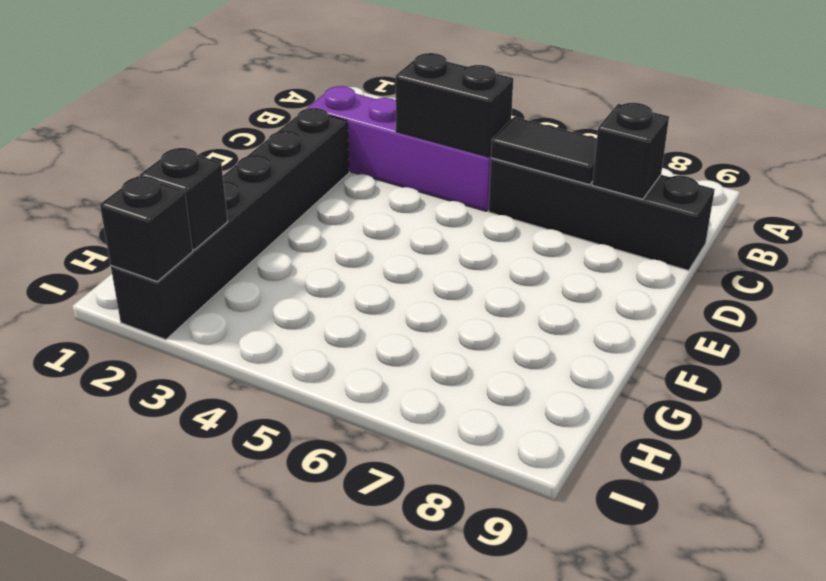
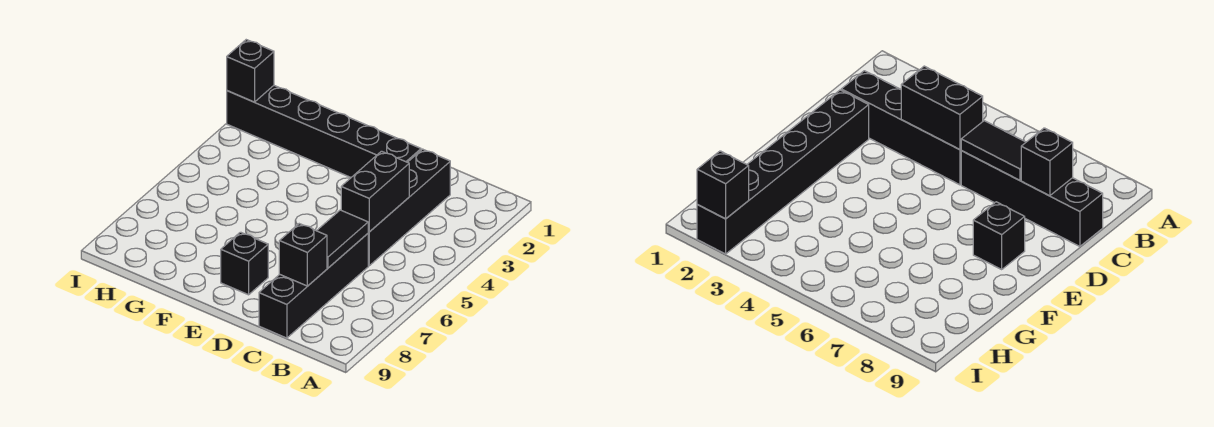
purple brick C2:C5 level 1 -> black brick C2:C5 level 1
black brick H2 level 2 -> black brick E8 level 1

